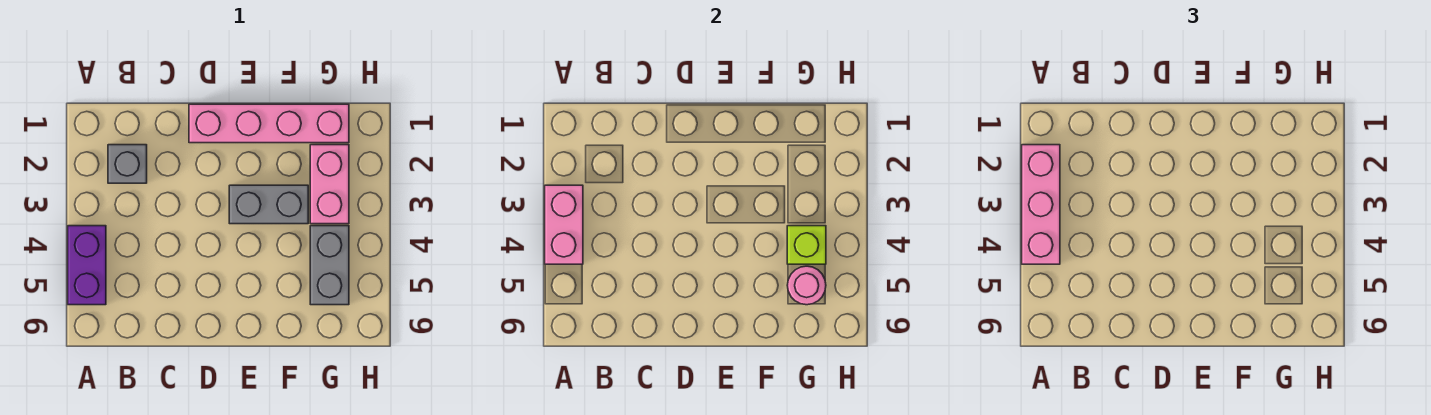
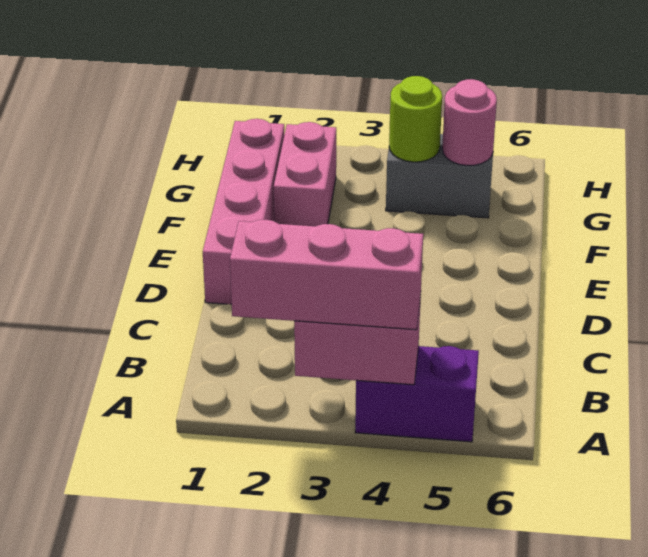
grey brick B2 level 1 -> none
grey brick E3:F3 level 1 -> none
pink brick G2:G3 level 1 -> pink brick F2:G2 level 1
lime brick G4 level 2 -> lime round brick G4 level 2

